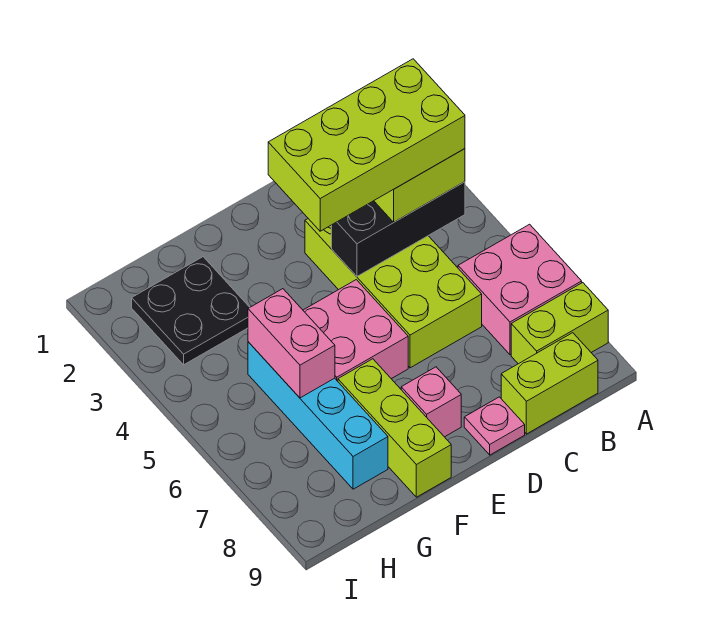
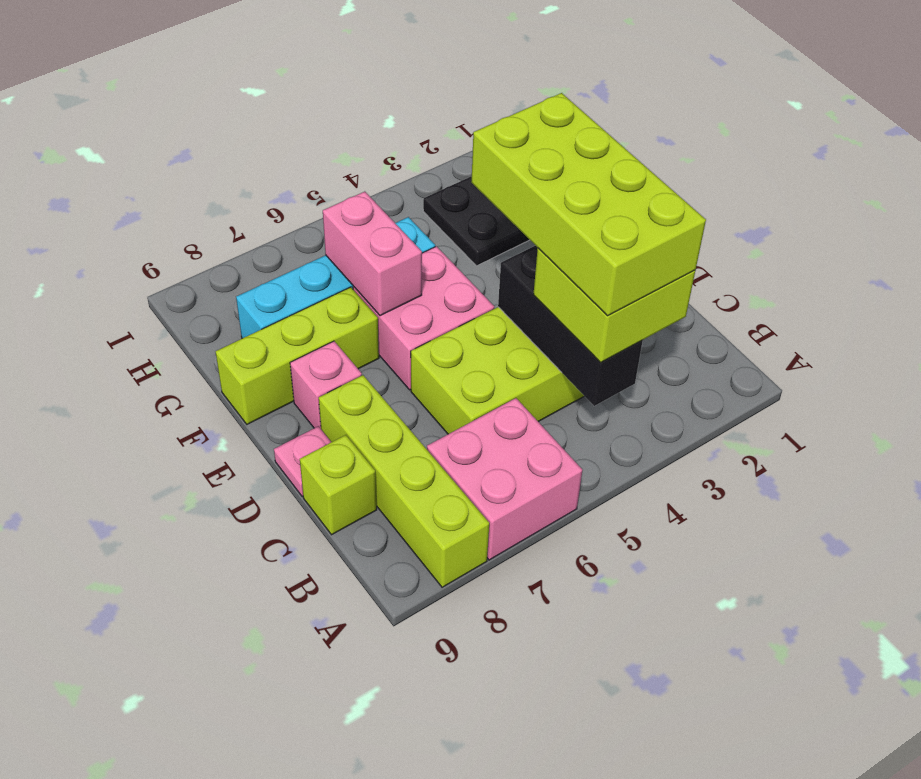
lime brick A8:B8 level 1 -> lime brick A8:D8 level 1
lime brick B9:C9 level 1 -> lime brick C9 level 1
pink brick G5:G6 level 2 -> pink brick F6:G6 level 2

